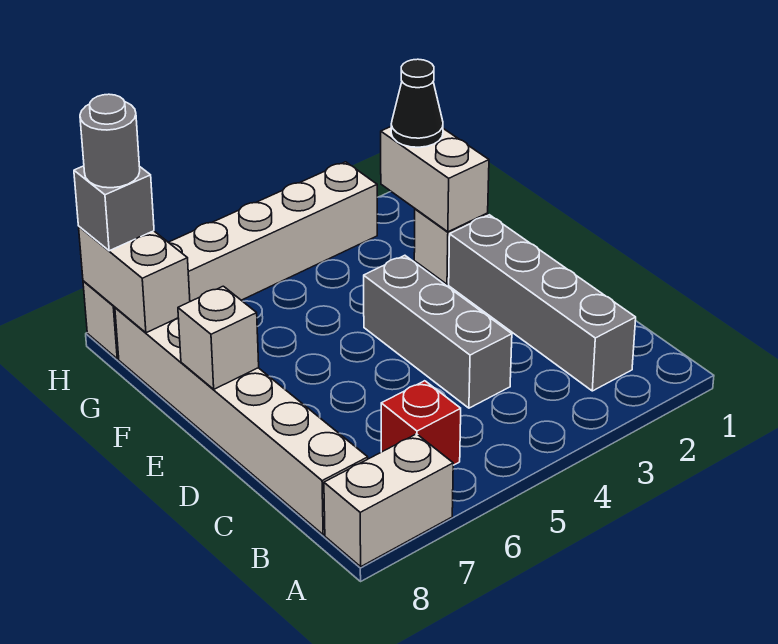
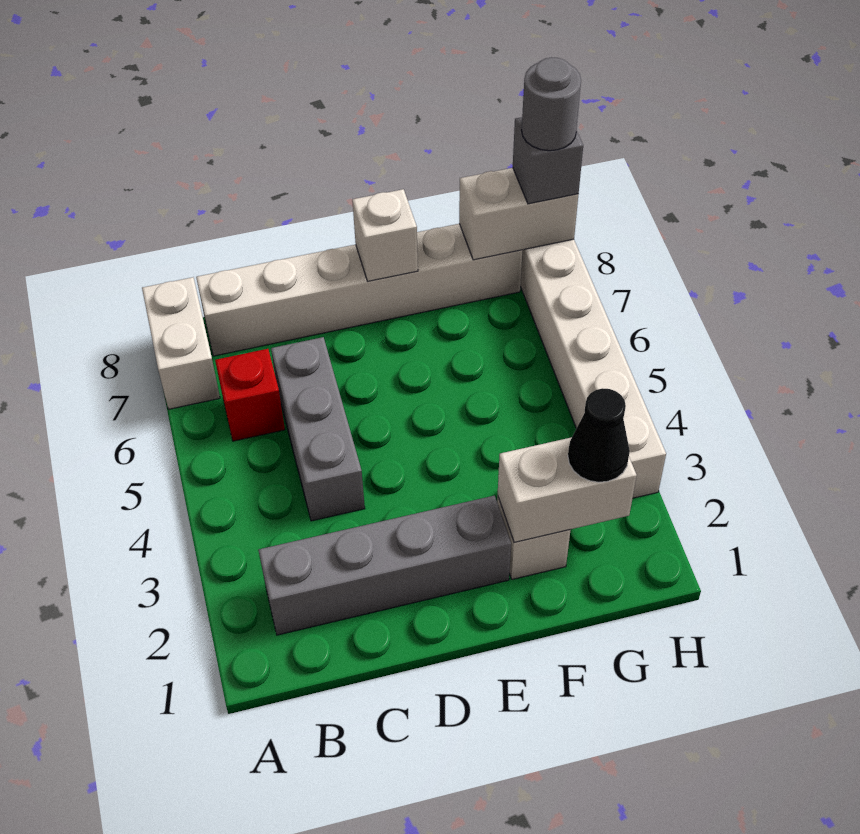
grey brick C4:E4 level 1 -> grey brick C4:C6 level 1

